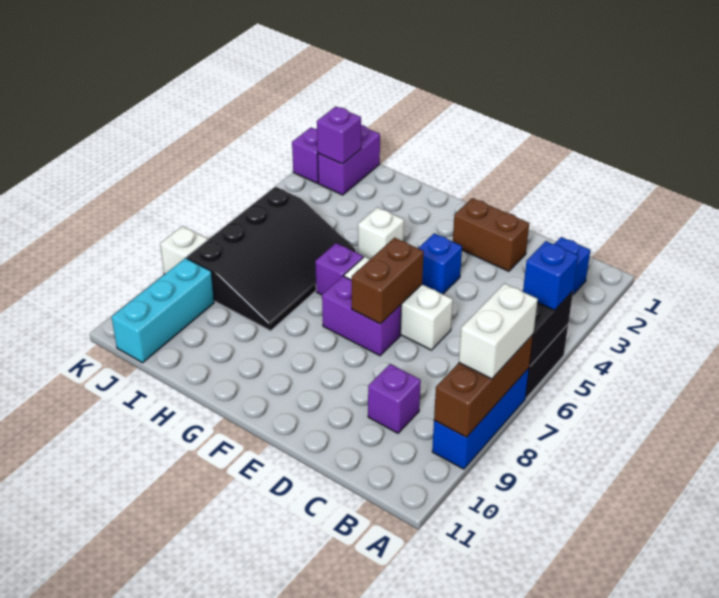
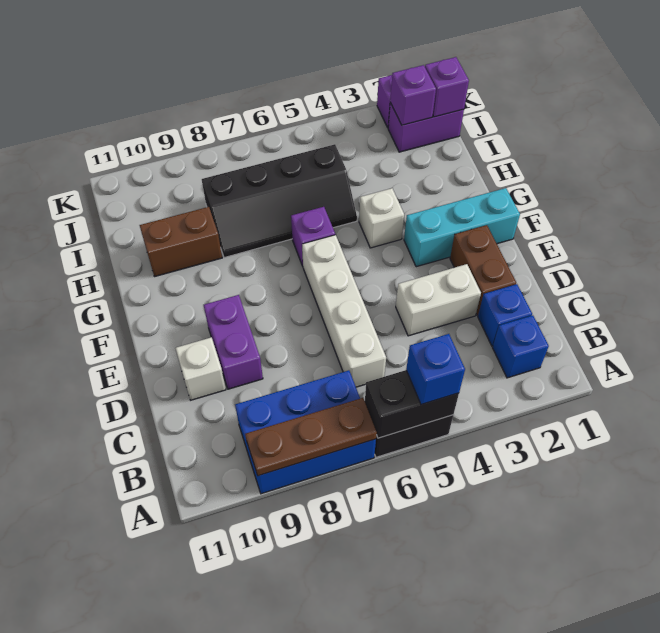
blue brick A7:A9 level 1 -> blue brick A7:B9 level 1
brown brick A7:A9 level 2 -> brown plate A7:A9 level 2
white brick A7:A8 level 3 -> white brick D3:D4 level 1
purple brick C9 level 1 -> purple brick J1 level 2
white brick D6:F6 level 1 -> white brick C6:F6 level 1
blue brick E4 level 1 -> blue brick C2 level 1
brown brick E6:E7 level 2 -> brown brick H9:H10 level 1
purple brick E7:F7 level 1 -> purple brick D9:E9 level 1
black slope H5:J8 level 1 top J -> black slope H5:I8 level 1 top I
cyan brick J9:J11 level 1 -> cyan brick F1:F3 level 1
white brick K8 level 1 -> white brick D10 level 1

